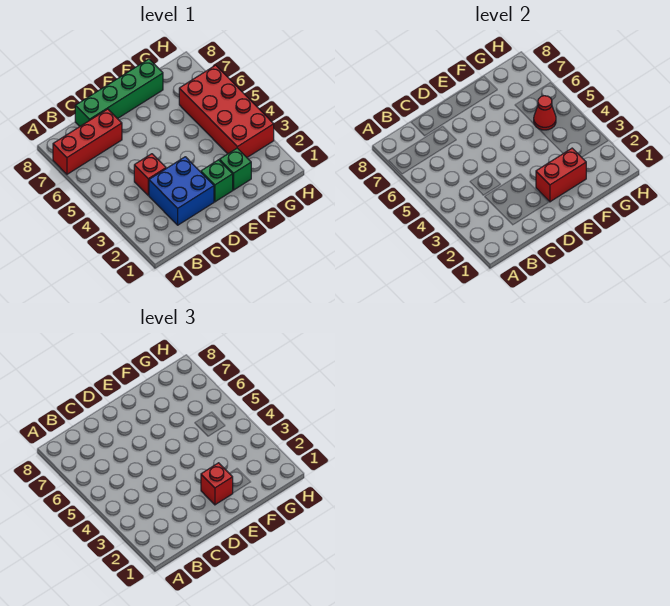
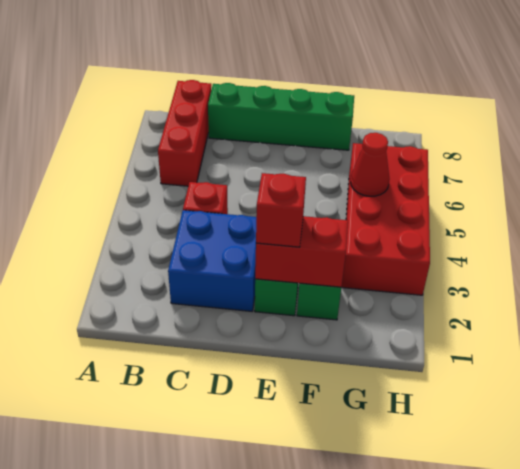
red brick A7:C7 level 1 -> red brick B6:B8 level 1

